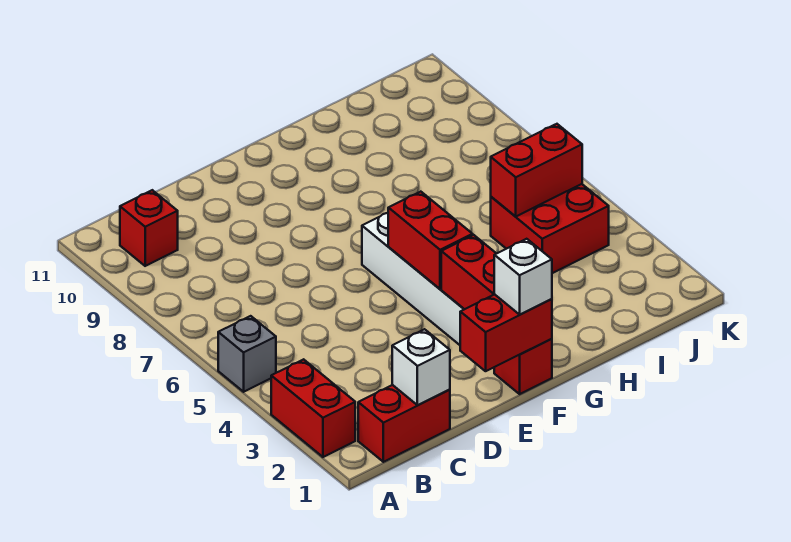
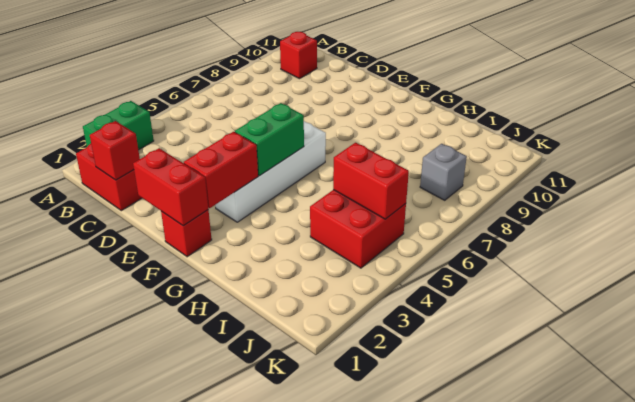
red brick A2:A3 level 1 -> green brick A2:A3 level 1
grey brick A5 level 1 -> grey brick J8 level 1
white brick C1 level 2 -> red brick C1 level 2
white brick F1 level 3 -> none
red brick F4:F5 level 2 -> green brick F4:F5 level 2

